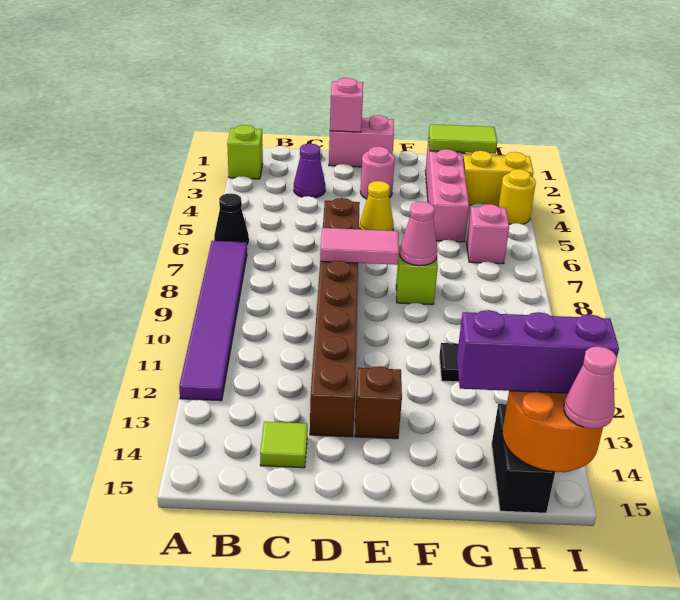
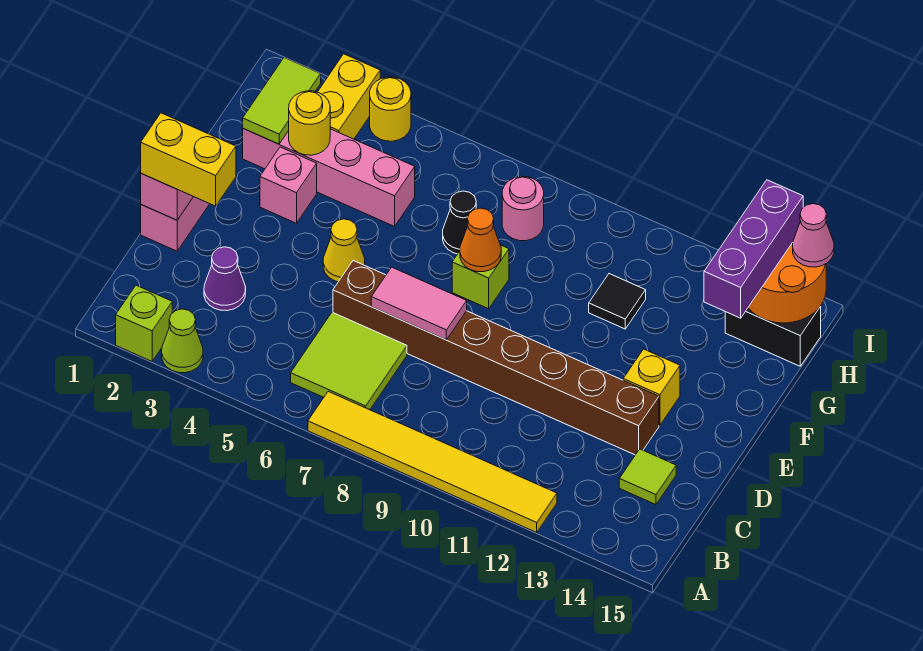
none -> lime cone A3 level 1
black cone A6 level 1 -> black cone G7 level 1
purple tile A7:A12 level 1 -> yellow tile A7:A12 level 1
none -> lime tile B6:C7 level 1
none -> yellow brick D1:D2 level 3
pink tile D8:E8 level 2 -> pink tile D7:D8 level 2
pink round brick E3 level 1 -> pink round brick H8 level 1
brown brick E13 level 1 -> yellow brick E13 level 1
pink cone F8 level 2 -> orange cone F8 level 2
none -> yellow round brick G3 level 2
pink brick H6 level 1 -> pink brick F3 level 1

